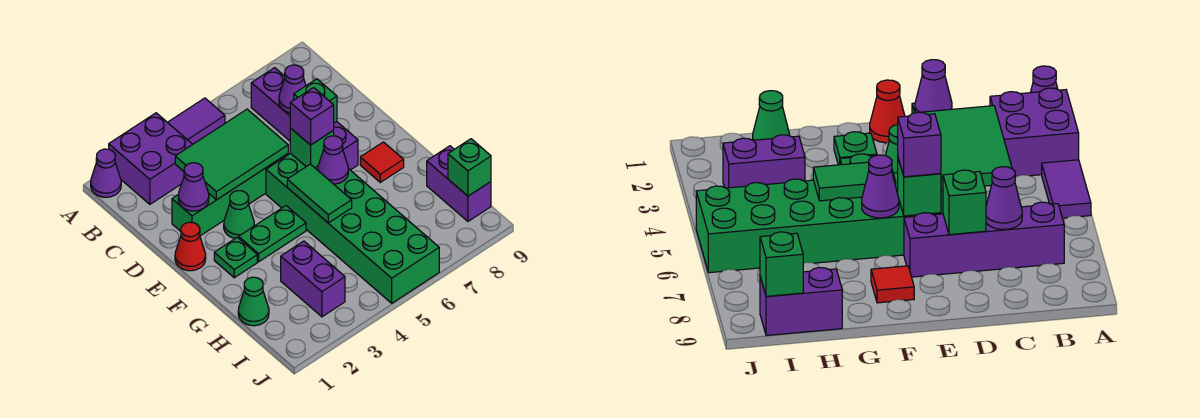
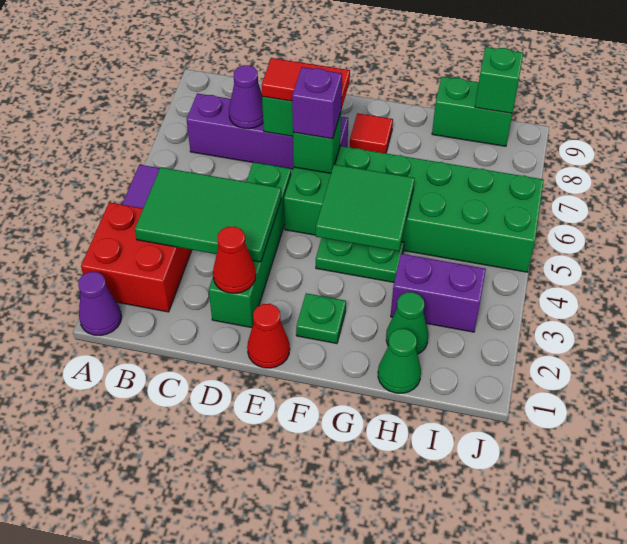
purple brick A2:B3 level 1 -> red brick A2:B3 level 1
green tile C3:D5 level 2 -> green tile B3:D4 level 2
purple cone D2 level 2 -> red cone D2 level 2
none -> red tile D7:E7 level 3
green cone E3 level 1 -> green cone H2 level 1
green plate F3:F4 level 1 -> green plate F4:G4 level 1
green tile F5:G5 level 2 -> green tile F4:G5 level 2
purple cone F6 level 2 -> none
purple brick H9:I9 level 1 -> green brick H9:I9 level 1

